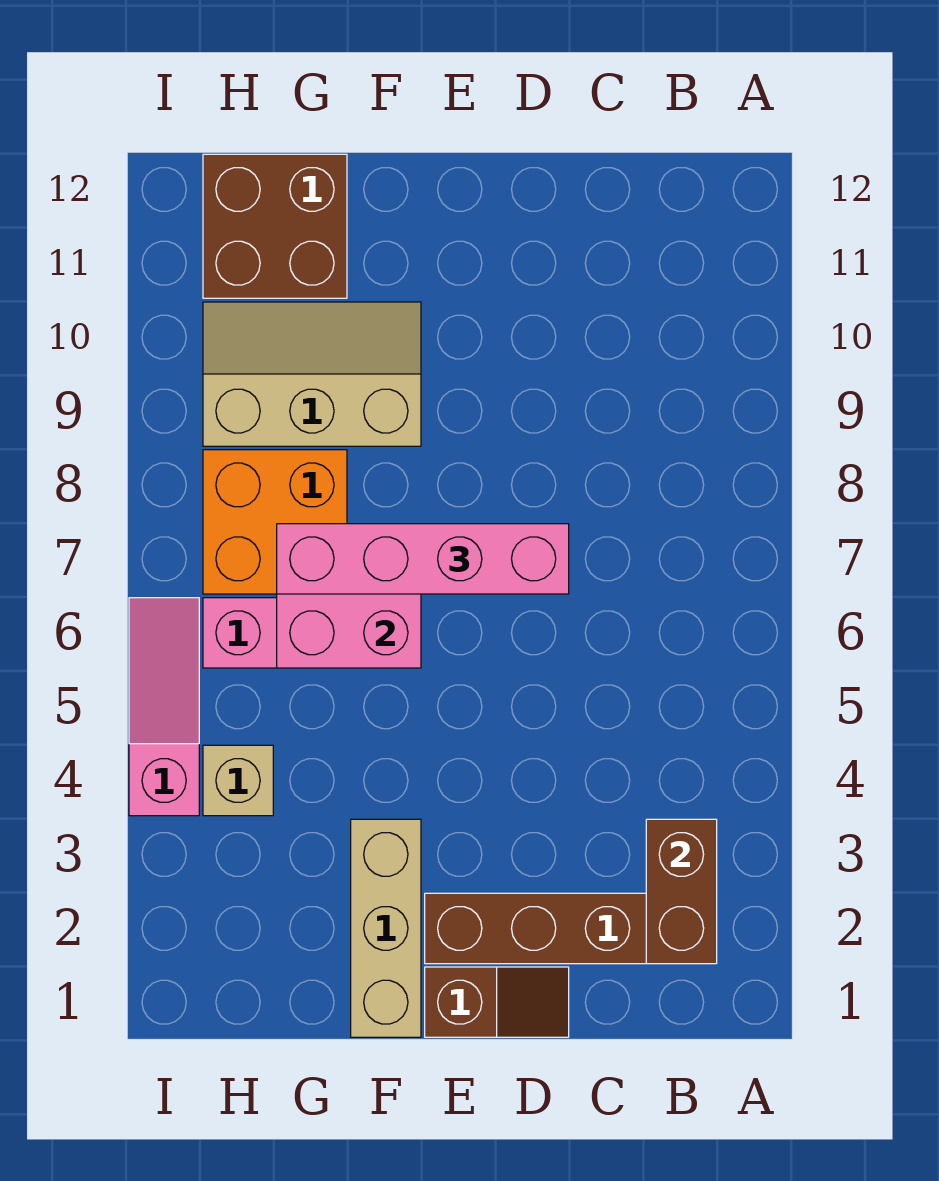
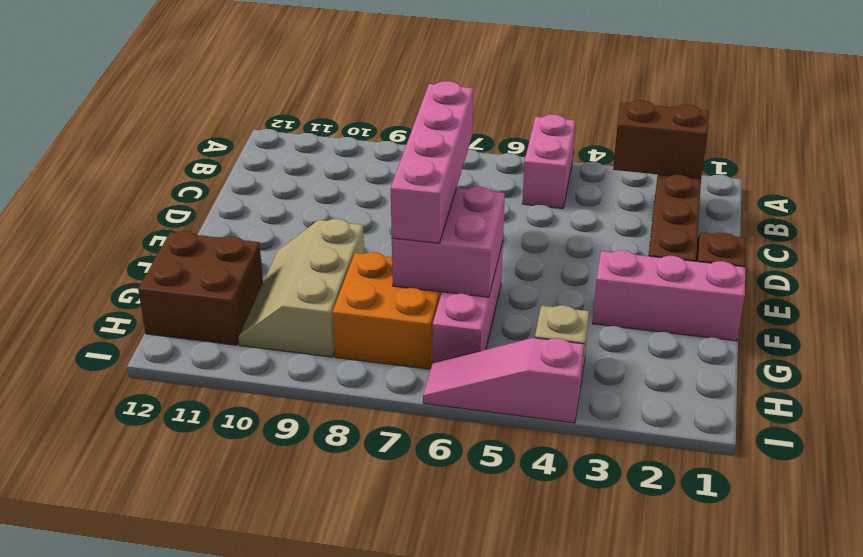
none -> pink brick A5:B5 level 1
tan brick F1:F3 level 1 -> pink brick F1:F3 level 1

